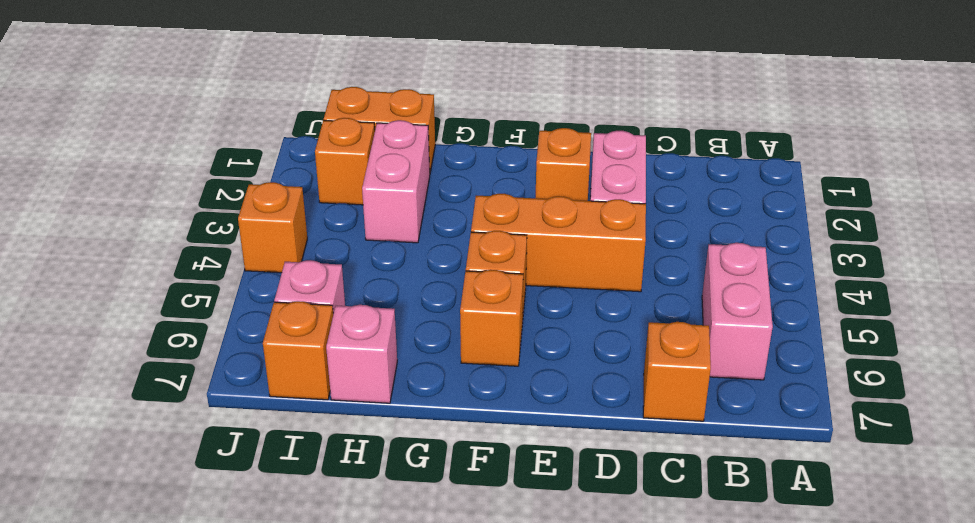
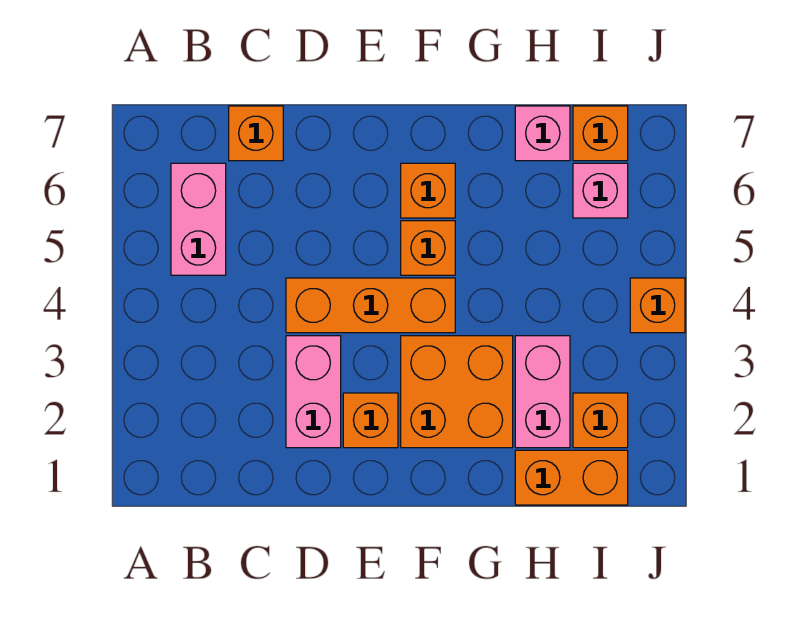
none -> orange brick F2:G3 level 1

